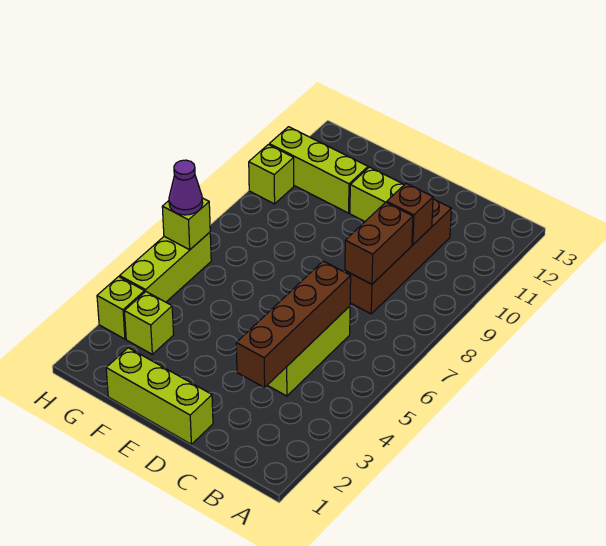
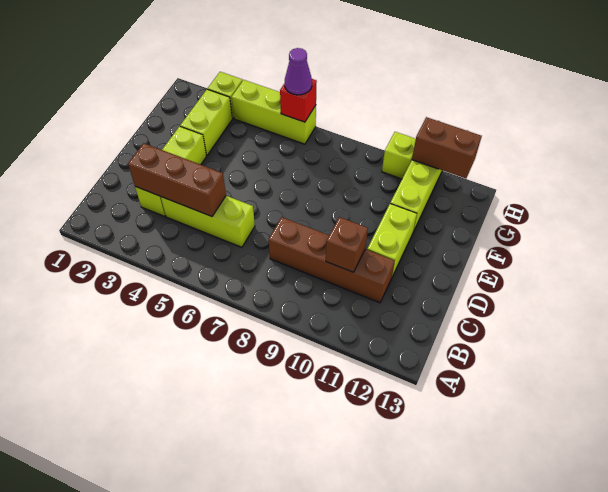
brown brick C3:C6 level 2 -> brown brick C3:C5 level 2
brown brick C8:C9 level 2 -> brown brick H11:H12 level 2
lime brick D1:F1 level 1 -> lime brick C3:E3 level 1
lime brick G3 level 1 -> lime brick F3:G3 level 1
lime brick H6 level 2 -> red brick H6 level 2

